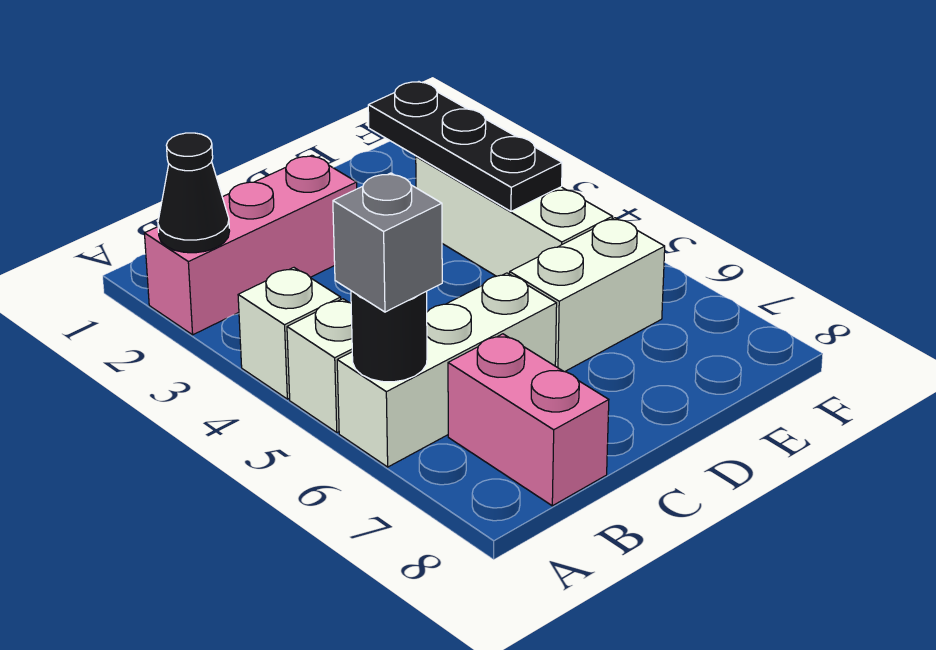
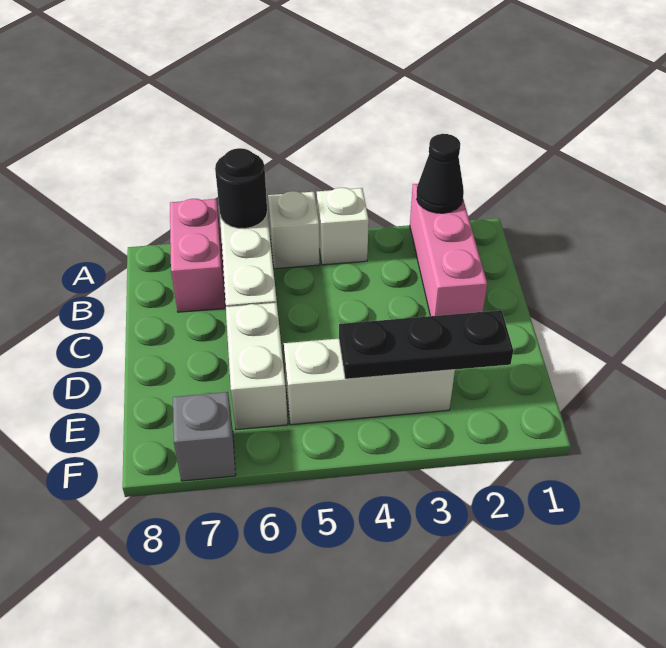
grey brick A6 level 3 -> grey brick F7 level 1
pink brick B7:B8 level 1 -> pink brick A7:B7 level 1

